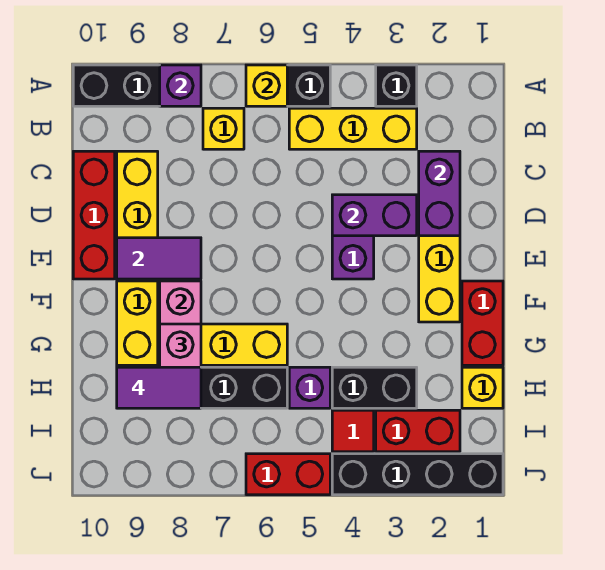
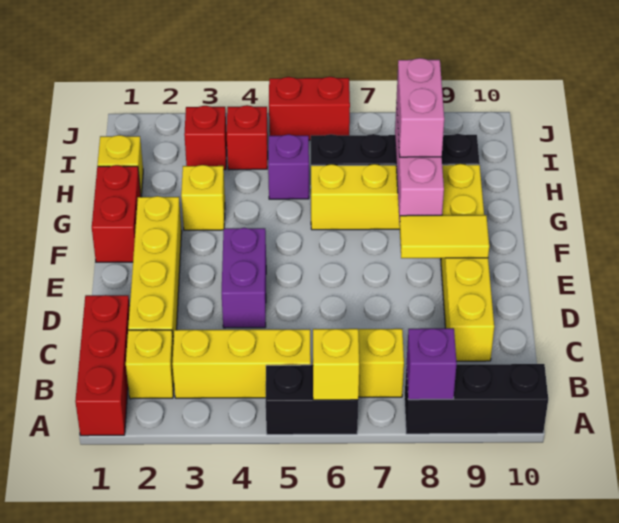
black brick A3 level 1 -> none
none -> yellow brick B2 level 1
purple brick C2:D2 level 2 -> none
red brick C10:E10 level 1 -> red brick A1:C1 level 1
purple brick D3:D4 level 2 -> none
purple tile E8:E9 level 2 -> yellow tile E8:E9 level 2
none -> yellow brick G3 level 1
black brick H3:H4 level 1 -> none
purple tile H8:H9 level 4 -> none
red brick I2:I3 level 1 -> red brick I3 level 1
red tile I4 level 1 -> red brick I4 level 1
black brick J1:J4 level 1 -> none

